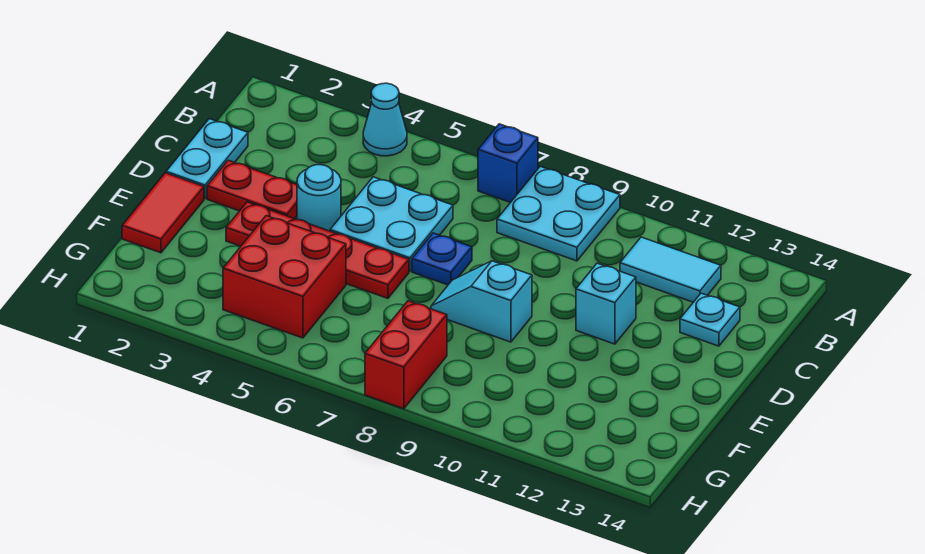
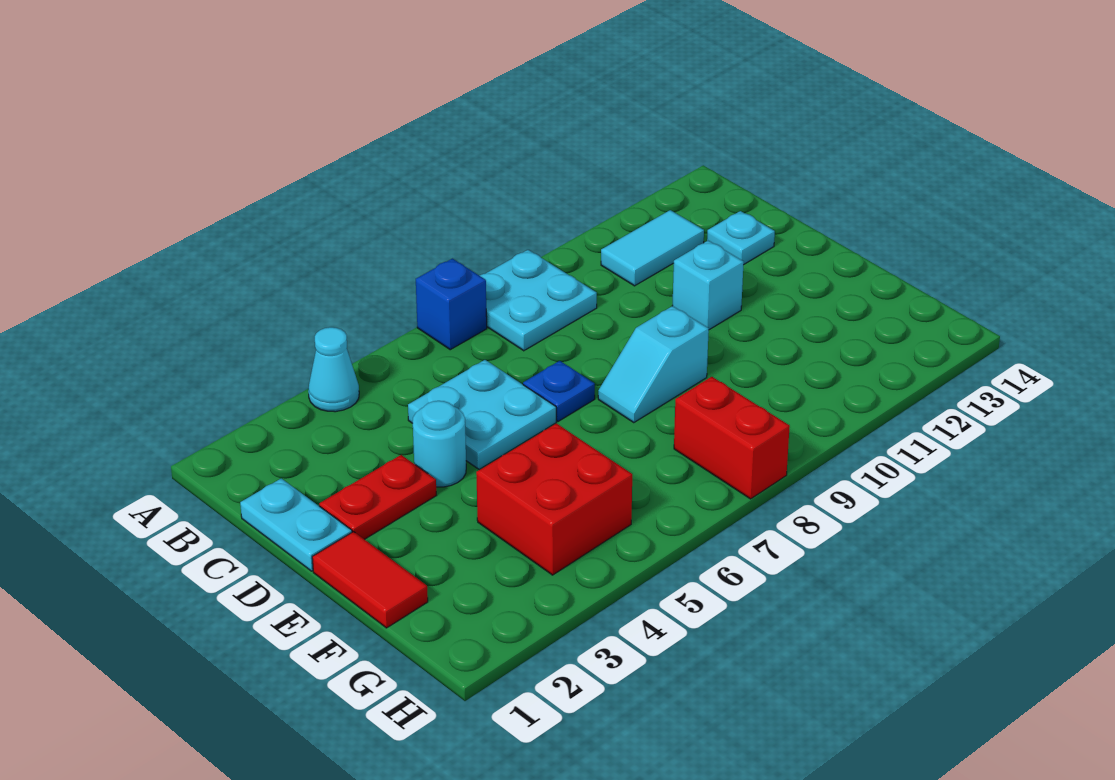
red plate E3:E6 level 1 -> none

